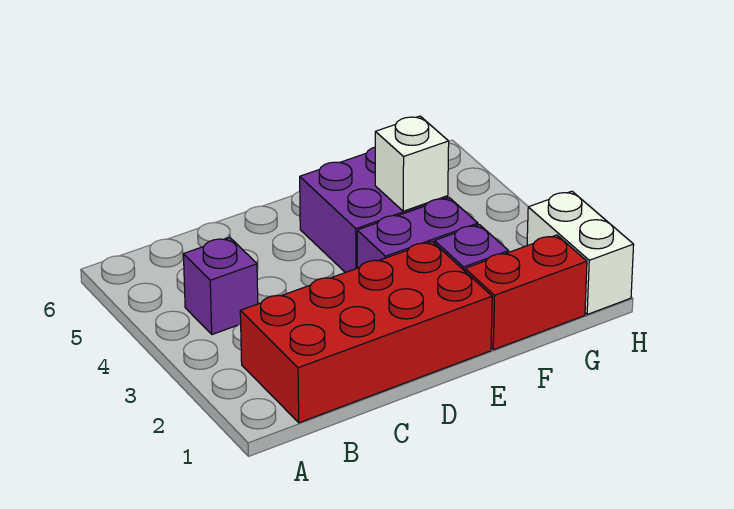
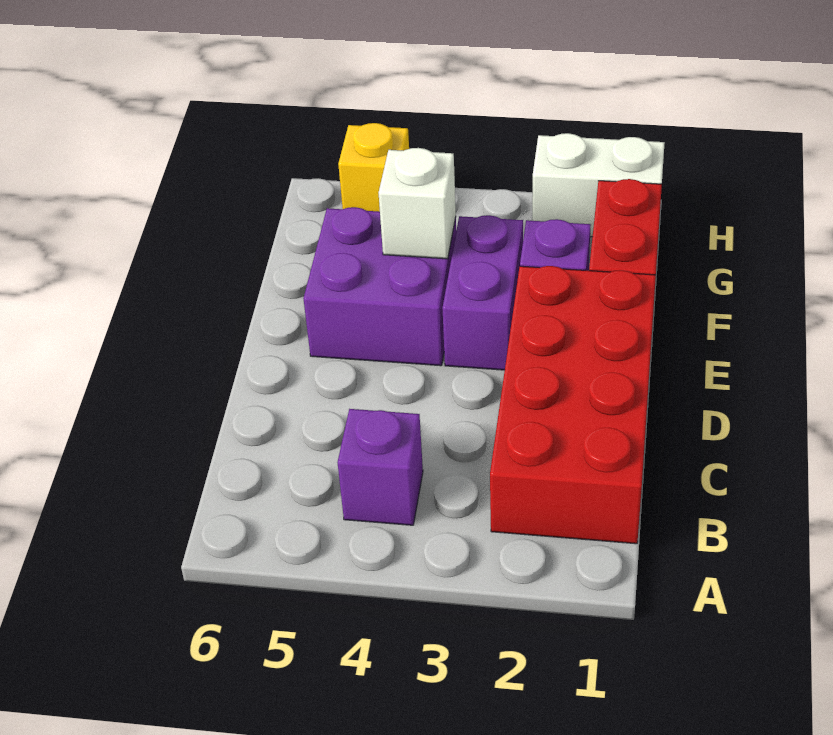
none -> yellow brick H5 level 1

